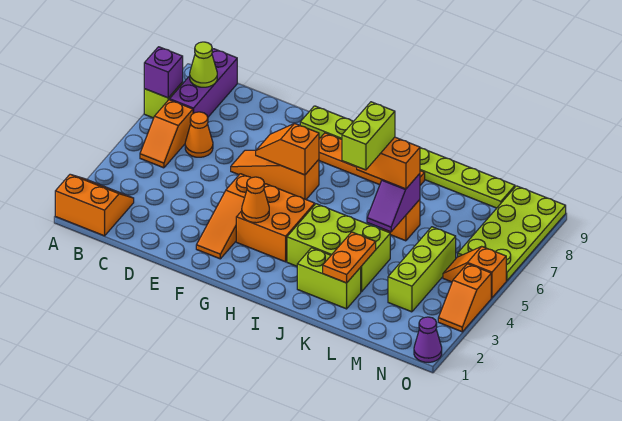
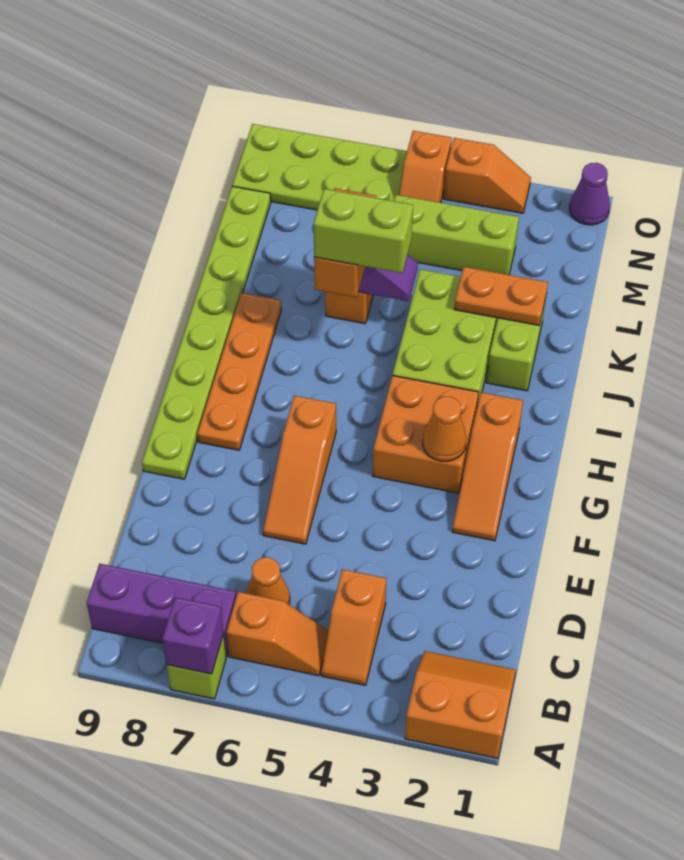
orange slope A1:B2 level 1 top 1 -> orange slope A1:B2 level 1 top A
lime cone B8 level 2 -> none
orange slope F2:F4 level 1 top 4 -> orange slope F2:H2 level 1 top H
orange slope F6:G6 level 2 top G -> orange slope B4:C4 level 1 top C

